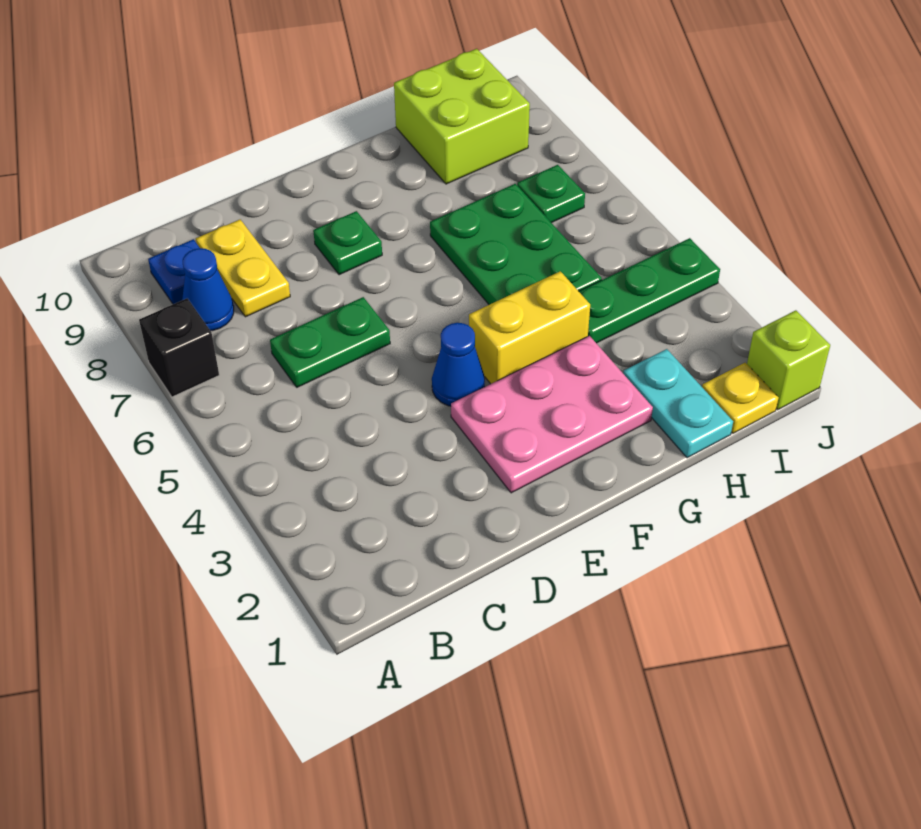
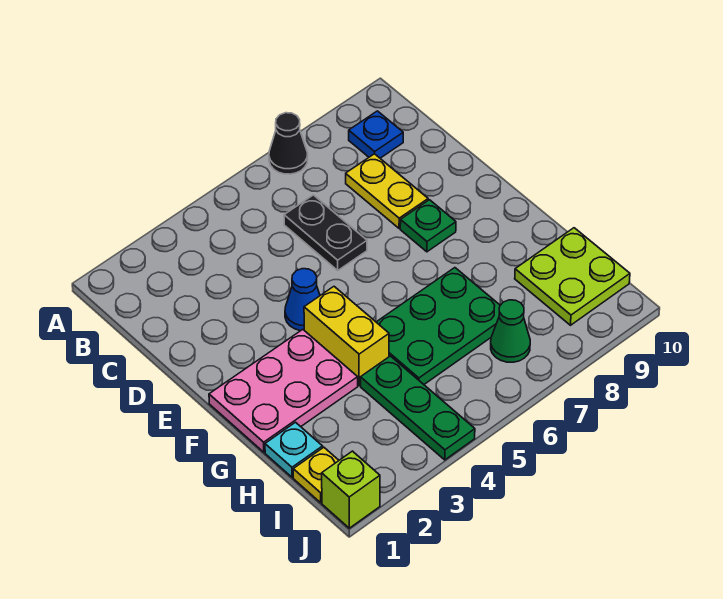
black brick A7 level 1 -> black cone A7 level 1
blue cone B8 level 1 -> none
green plate C6:D6 level 1 -> black plate C6:D6 level 1
yellow plate C8:C9 level 1 -> yellow plate C8:D8 level 1
pink plate E2:G3 level 1 -> pink plate F1:G3 level 1
cyan plate H1:H2 level 1 -> cyan plate H1 level 1
lime brick H9:I10 level 1 -> lime plate H9:I10 level 1
green plate I7 level 1 -> green cone I7 level 1

